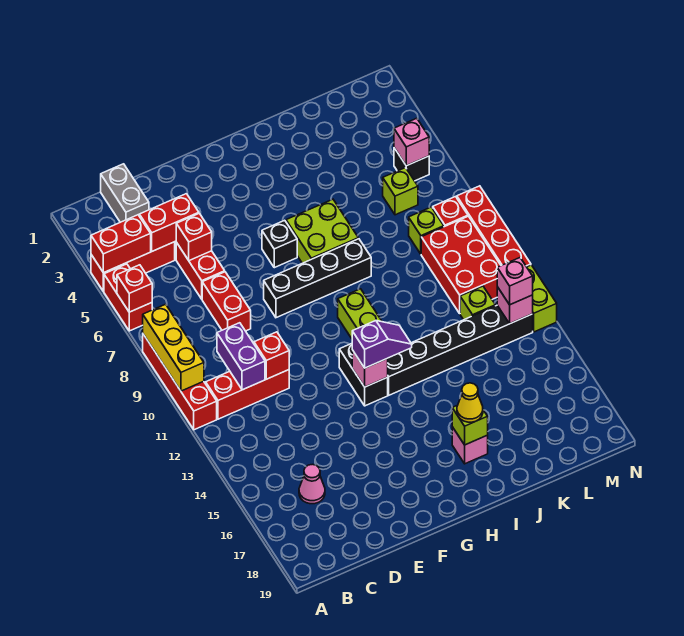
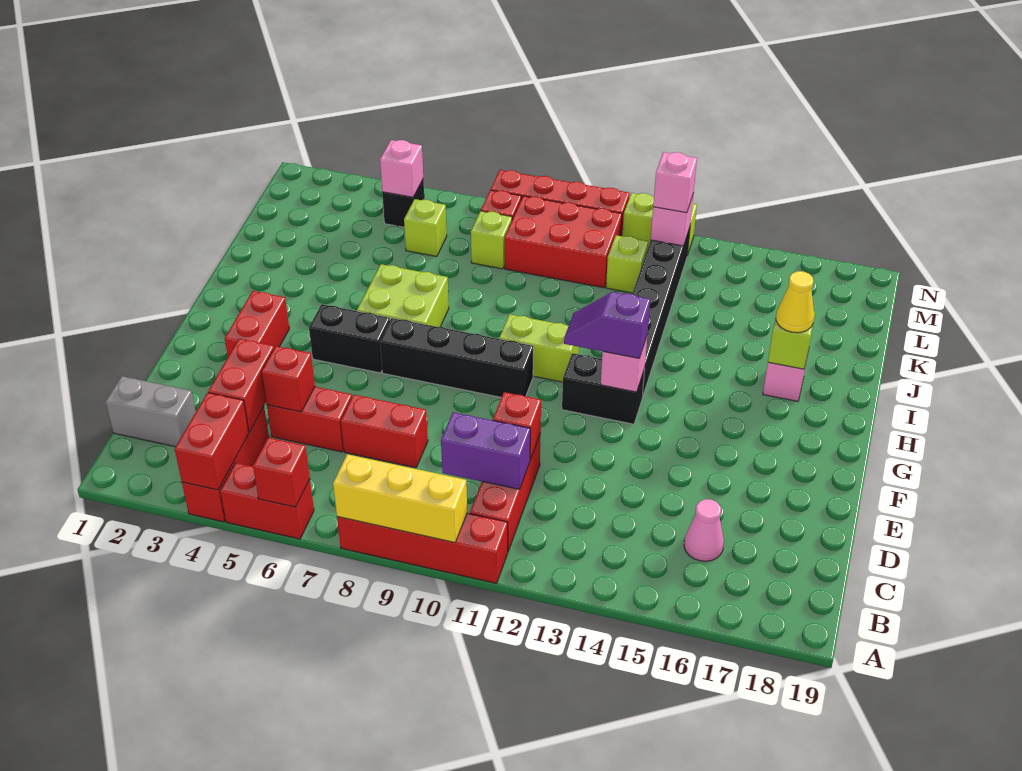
none -> red brick F3:G3 level 1
black brick F8:I8 level 1 -> black brick G7:G10 level 1
black brick G6 level 1 -> black brick G5:G6 level 1
purple slope G13:H13 level 3 top G -> purple slope G12:G13 level 3 top 13

